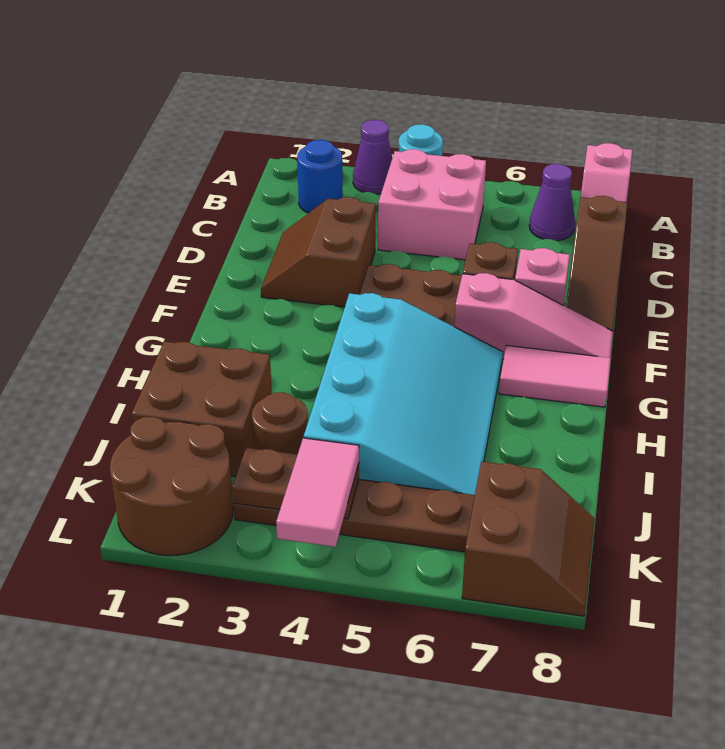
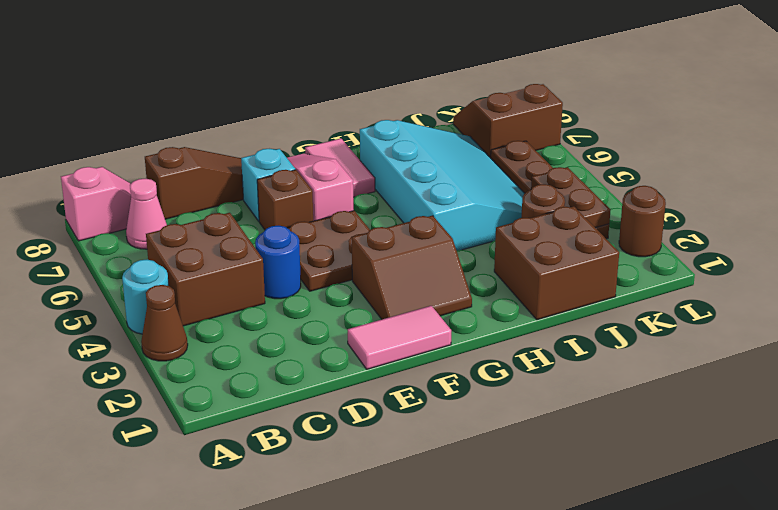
purple cone A3 level 1 -> brown cone A3 level 1
blue round brick B2 level 1 -> blue round brick D4 level 1
pink brick B4:C5 level 1 -> brown brick B4:C5 level 1
purple cone B7 level 1 -> pink cone B7 level 1
brown slope D2:E3 level 1 top 3 -> brown slope F2:G3 level 1 top 3
pink brick E7 level 1 -> cyan brick E7 level 1
cyan slope G4:J6 level 1 top 4 -> cyan slope H4:J7 level 1 top H
brown round brick K1:L2 level 1 -> brown round brick L2 level 1
pink tile K4:L4 level 3 -> pink tile E1:F1 level 1

